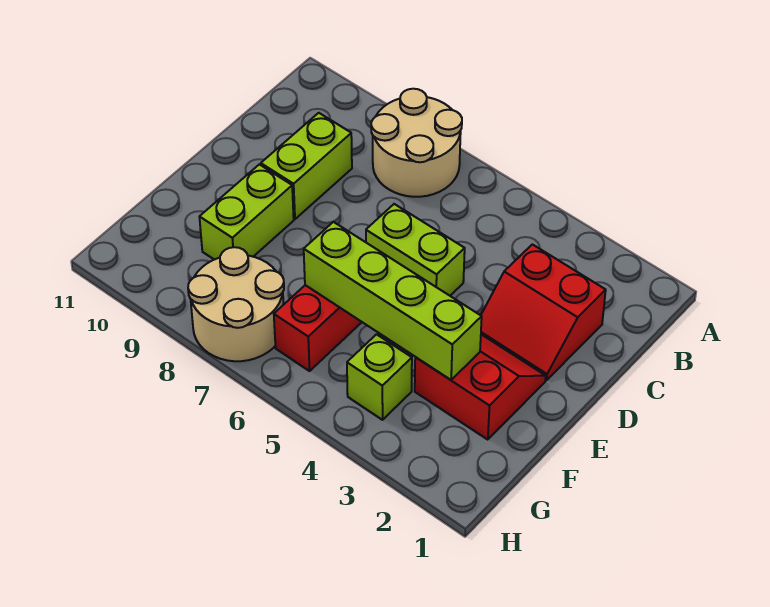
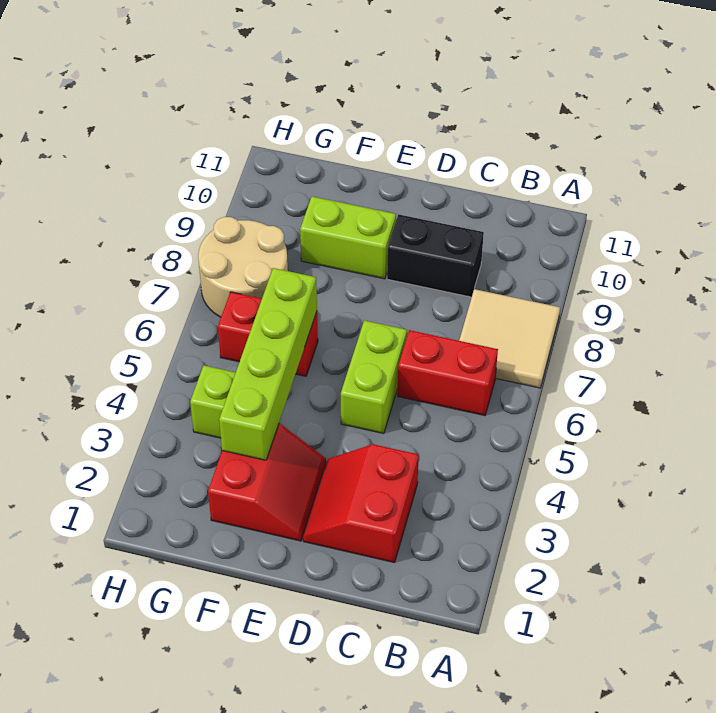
tan round brick A7:B8 level 1 -> tan tile A7:B8 level 1
none -> red brick B6:C6 level 1
lime brick C9:D9 level 1 -> black brick C9:D9 level 1

